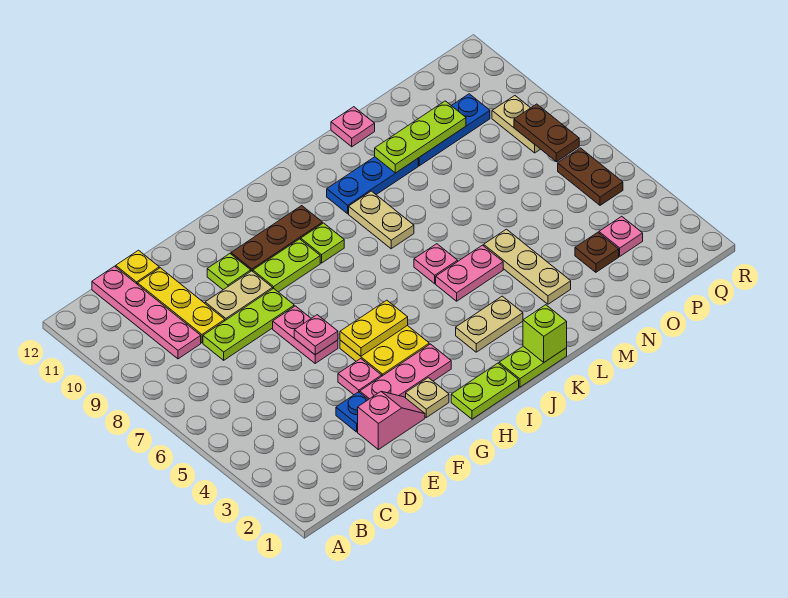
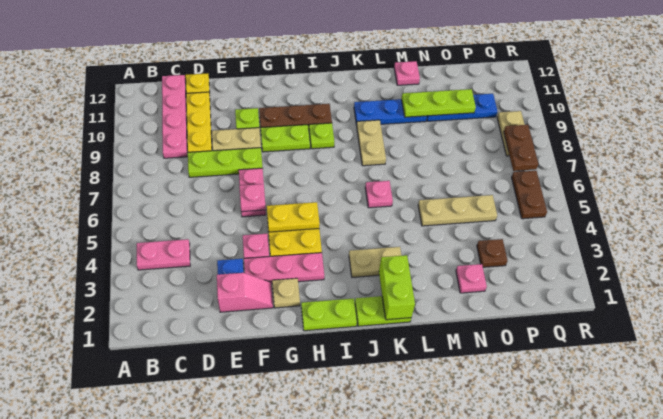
lime brick K1 level 2 -> lime brick K1:K2 level 2
pink plate K5:L5 level 1 -> pink plate B4:C4 level 1
tan plate M3:M5 level 1 -> tan plate M5:O5 level 1
pink plate P3 level 1 -> pink plate N2 level 1

